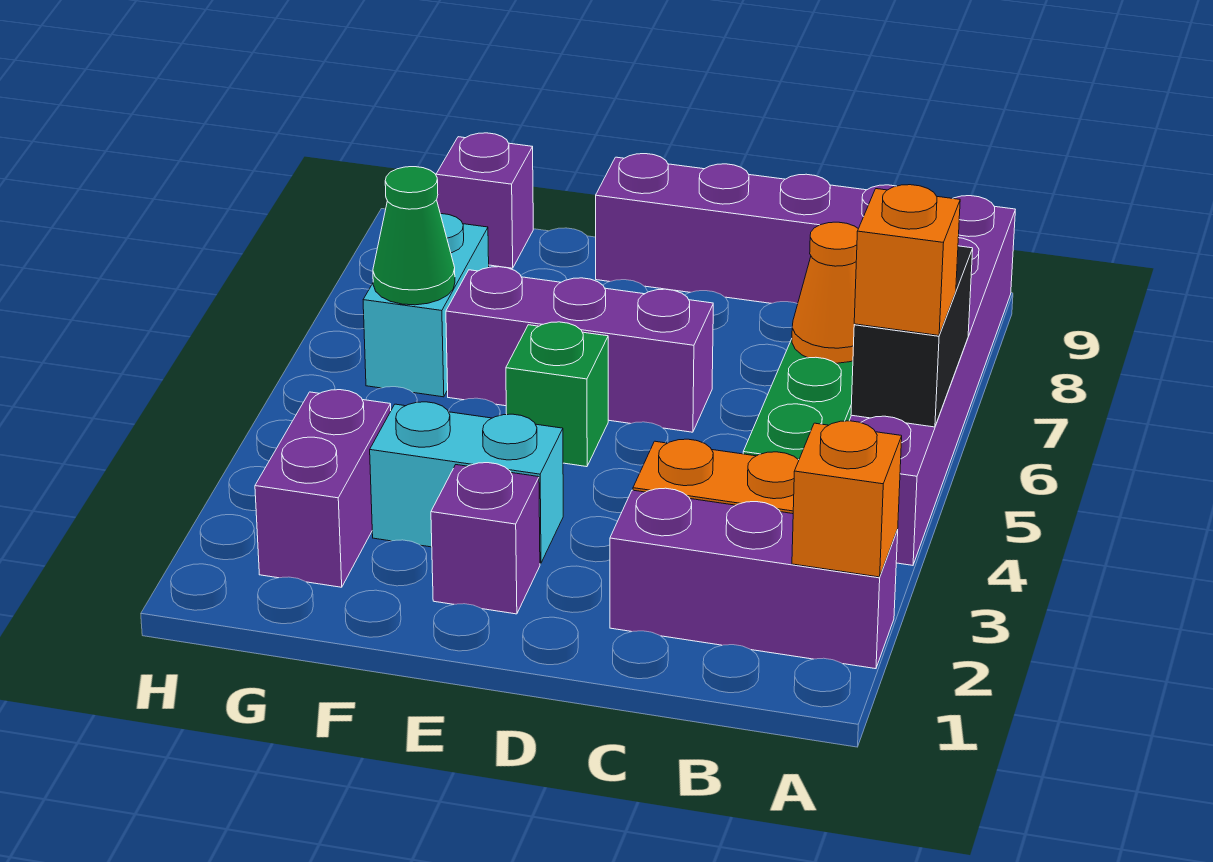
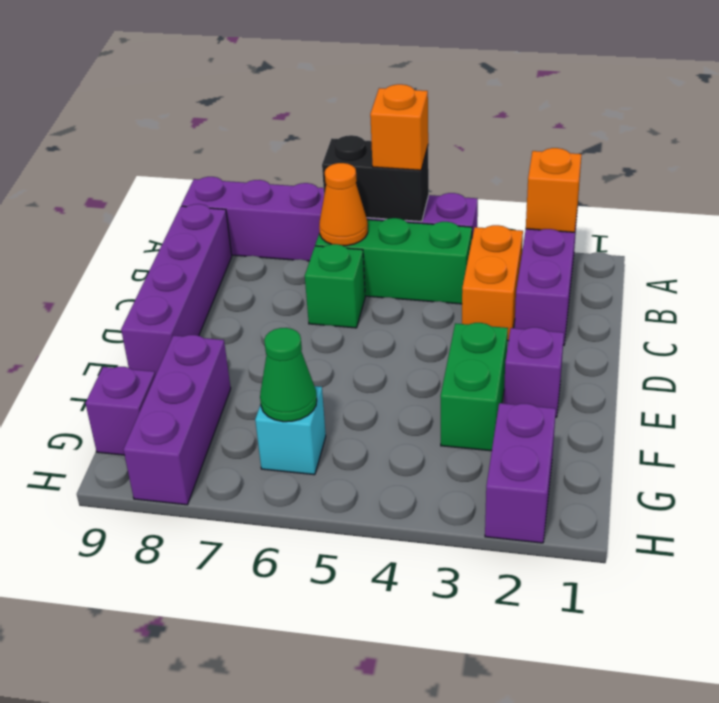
purple brick D6:F6 level 1 -> purple brick F8:H8 level 1
cyan brick E3:F3 level 1 -> green brick E3:F3 level 1
green brick E5 level 1 -> green brick C6 level 1
purple brick G2:G3 level 1 -> purple brick G2:H2 level 1
cyan brick G6:G7 level 1 -> cyan brick G6 level 1

